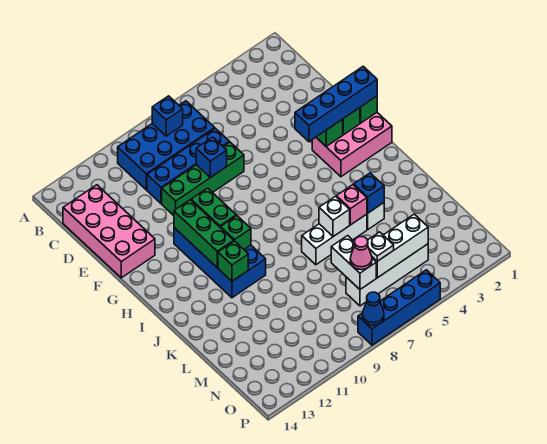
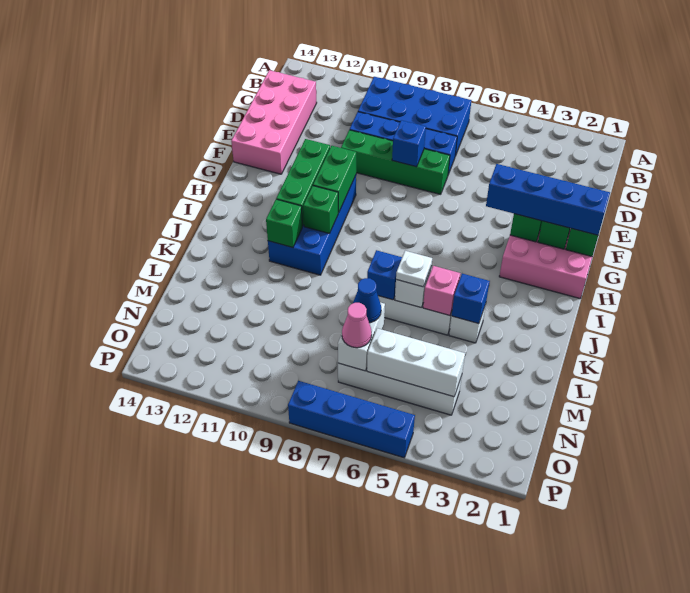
blue brick B8 level 2 -> blue brick K7 level 2
white plate N6 level 3 -> white plate K6 level 3
blue cone P8 level 2 -> blue cone M7 level 3

